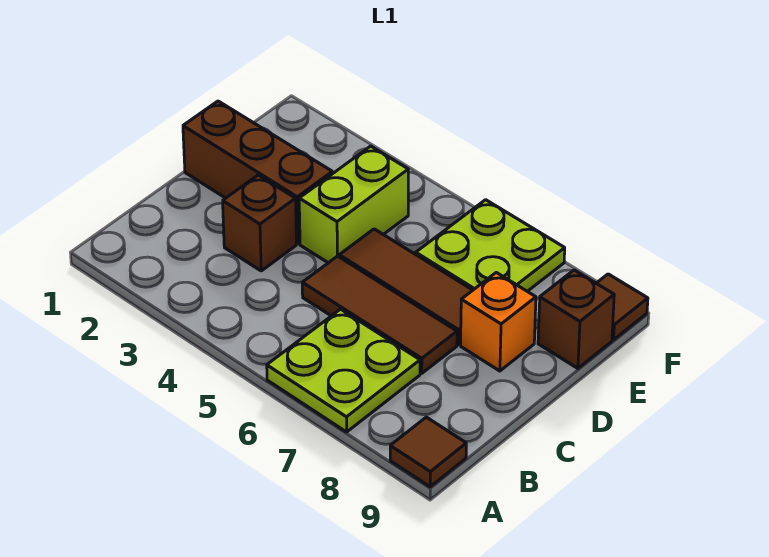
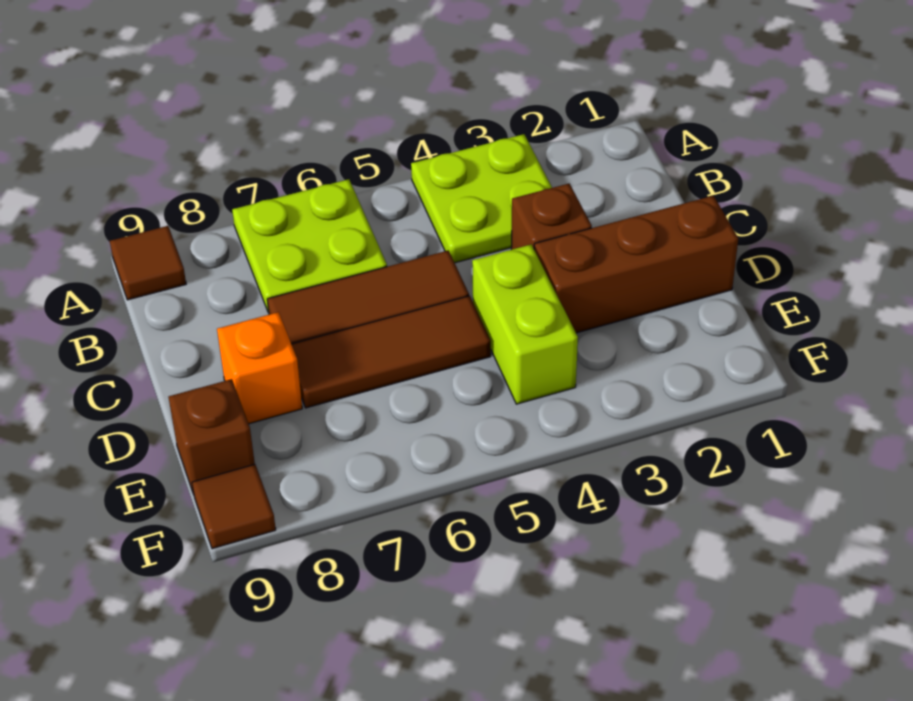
lime plate E6:F7 level 1 -> lime plate A3:B4 level 1

